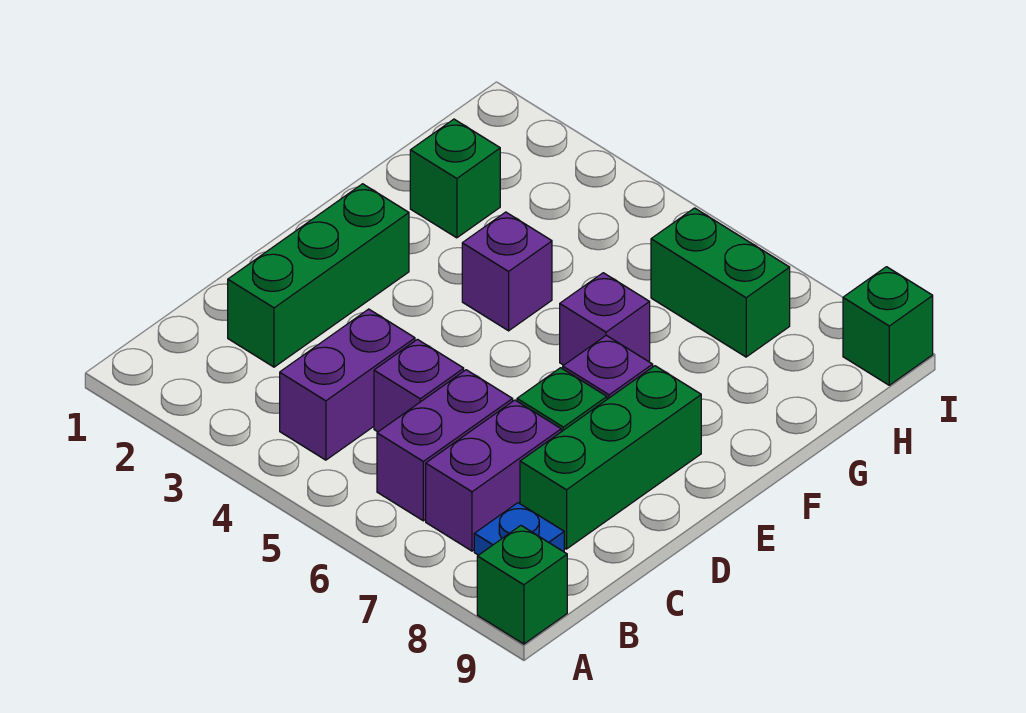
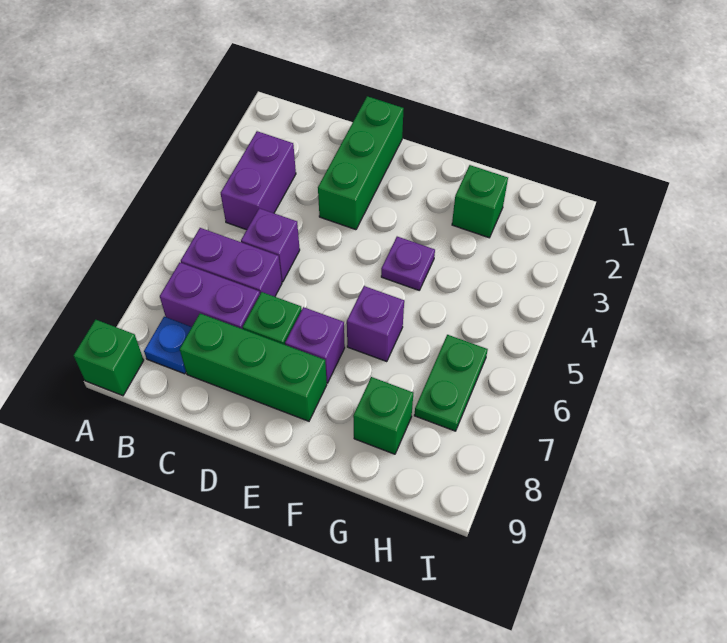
purple brick B4:C4 level 1 -> purple brick B3:B4 level 1
green brick C2:E2 level 1 -> green brick D1:D3 level 1
purple brick F4 level 1 -> purple plate F4 level 1
green brick H6:H7 level 1 -> green plate H6:H7 level 1
green brick I9 level 1 -> green brick G8 level 1

